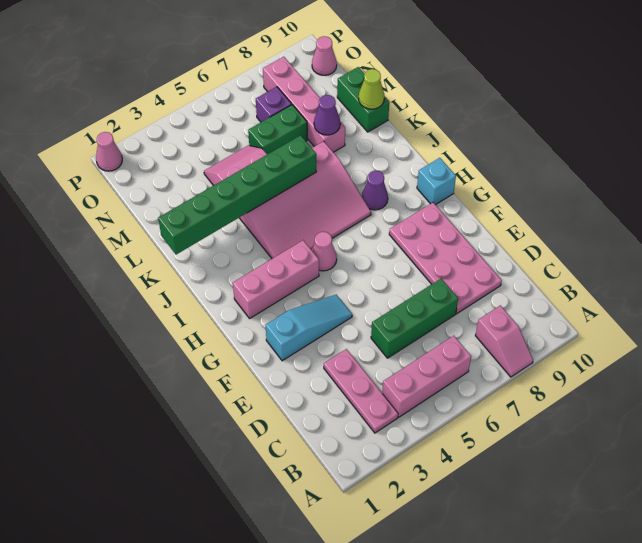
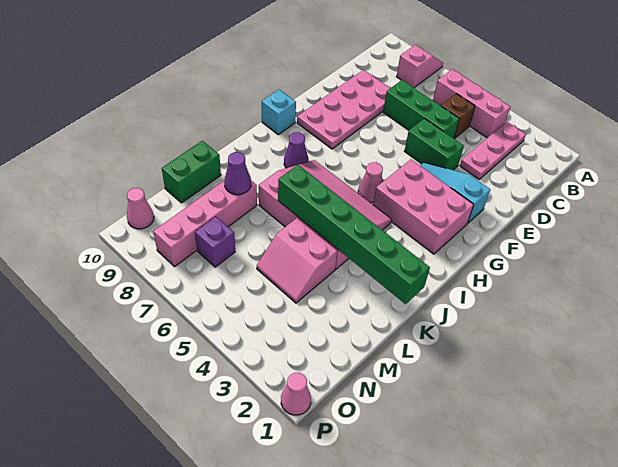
none -> brown brick C5 level 1
pink brick H2:H4 level 1 -> pink brick G2:H4 level 1
lime cone L10 level 2 -> none
green brick M6:M7 level 1 -> green brick E4:E5 level 1

